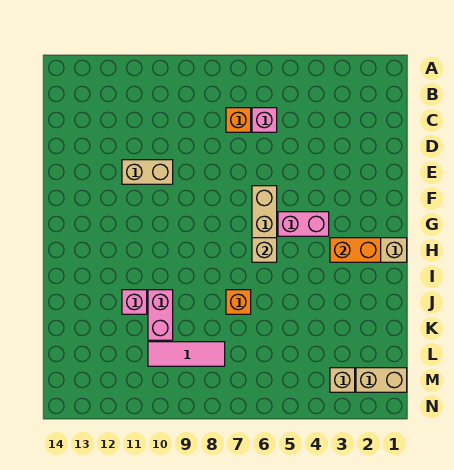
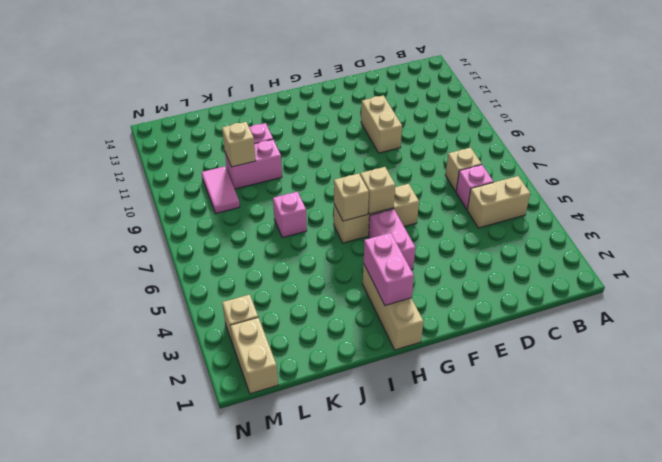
none -> tan brick B5:C5 level 1
orange brick C7 level 1 -> tan brick C7 level 1
none -> tan brick G6 level 2
orange brick H2:H3 level 2 -> pink brick H2:H3 level 2
orange brick J7 level 1 -> pink brick J7 level 1
none -> tan brick K10 level 2
pink tile L8:L10 level 1 -> pink tile L9:L10 level 1

